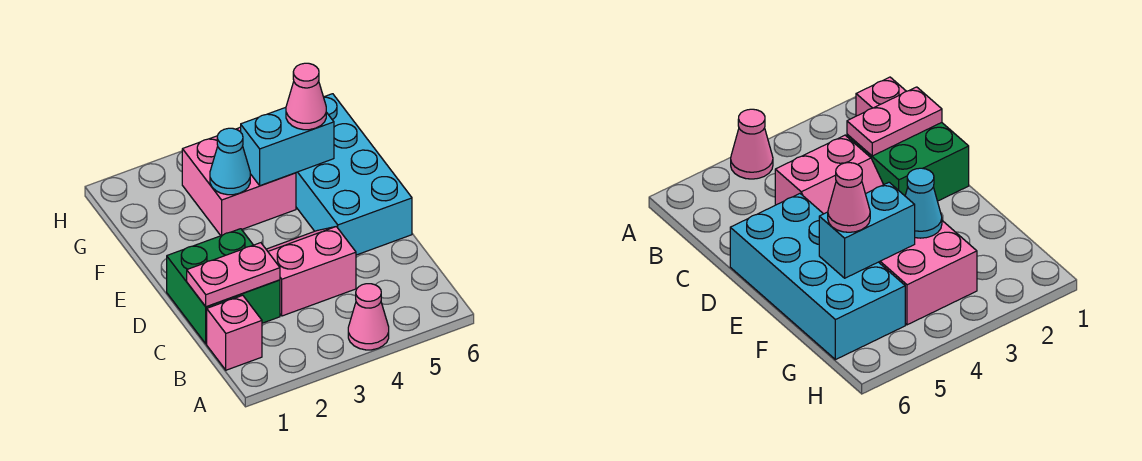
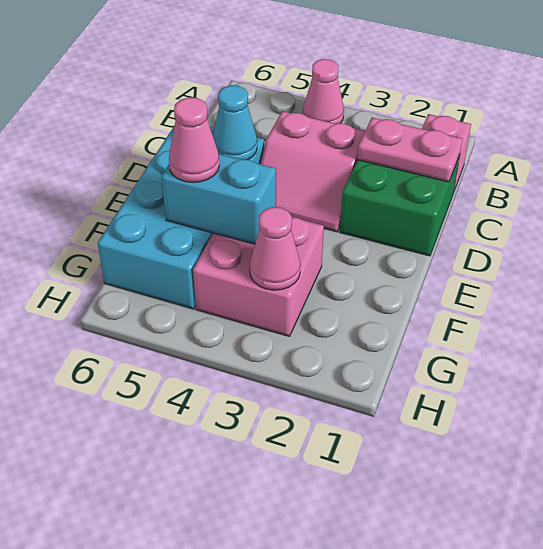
cyan cone F3 level 2 -> cyan cone D5 level 2
none -> pink cone G3 level 2

